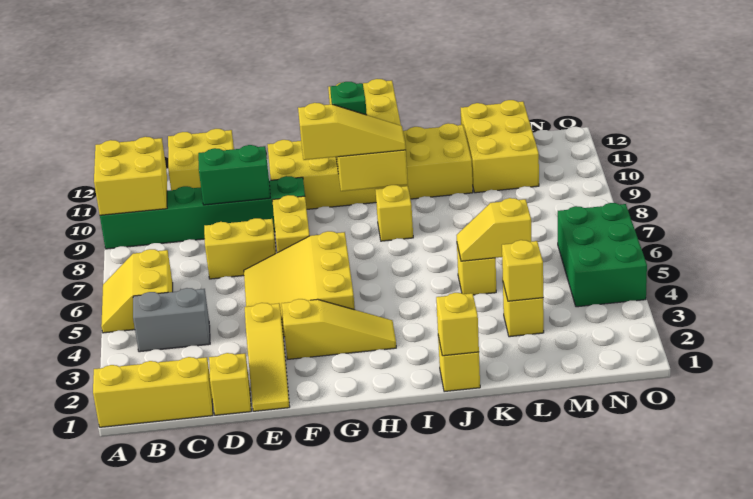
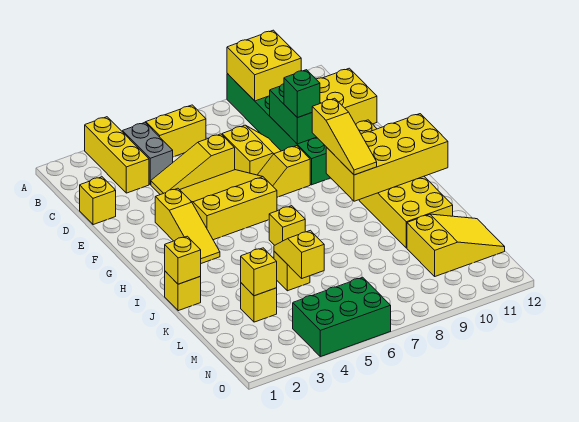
yellow brick A1:C1 level 1 -> yellow brick A3:C3 level 1
yellow slope E1:E3 level 1 top 3 -> yellow slope D4:D6 level 1 top 6
yellow brick F7:F8 level 1 -> yellow slope F7:F8 level 1 top 8
green brick H10 level 3 -> green brick E9 level 3
yellow brick I8 level 1 -> yellow brick I6 level 1
yellow brick L10:M12 level 1 -> yellow slope L10:M12 level 1 top 10

